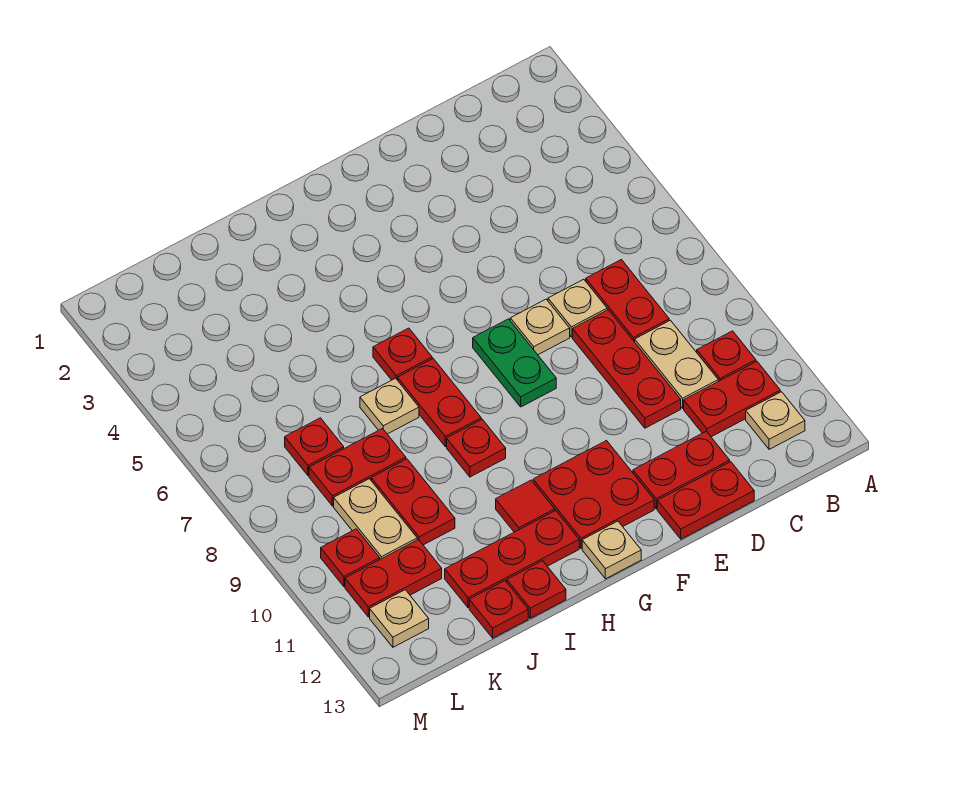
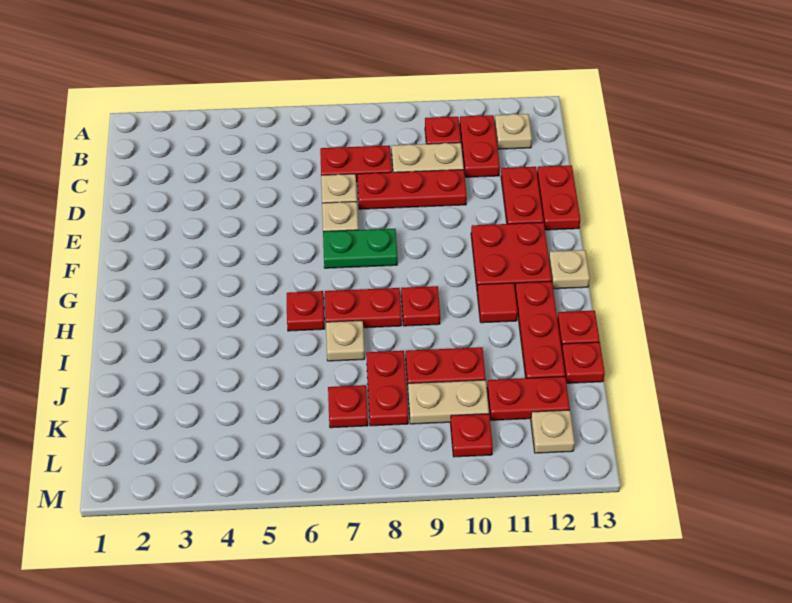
red plate K11:L11 level 1 -> red plate K11:K12 level 1

